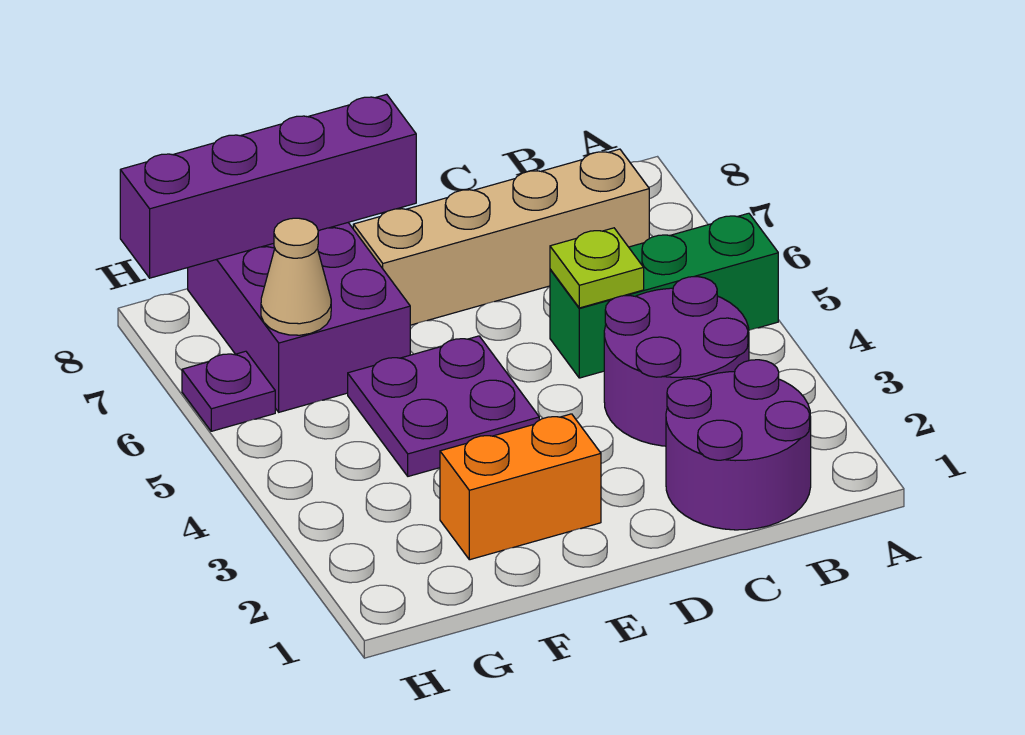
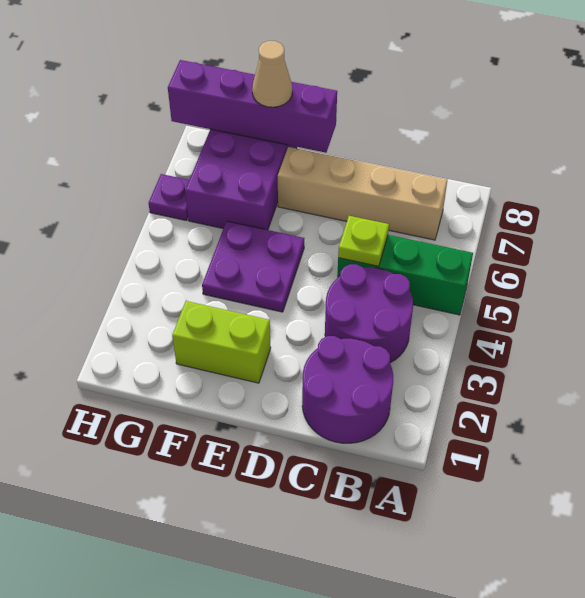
orange brick E2:F2 level 1 -> lime brick E2:F2 level 1
tan cone G6 level 2 -> tan cone F8 level 3

